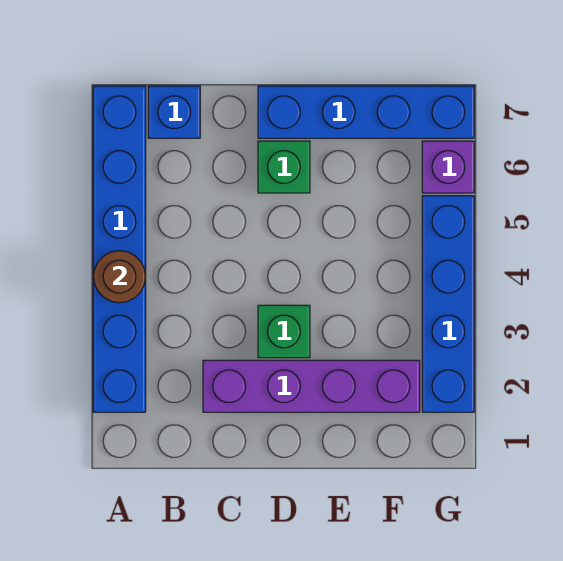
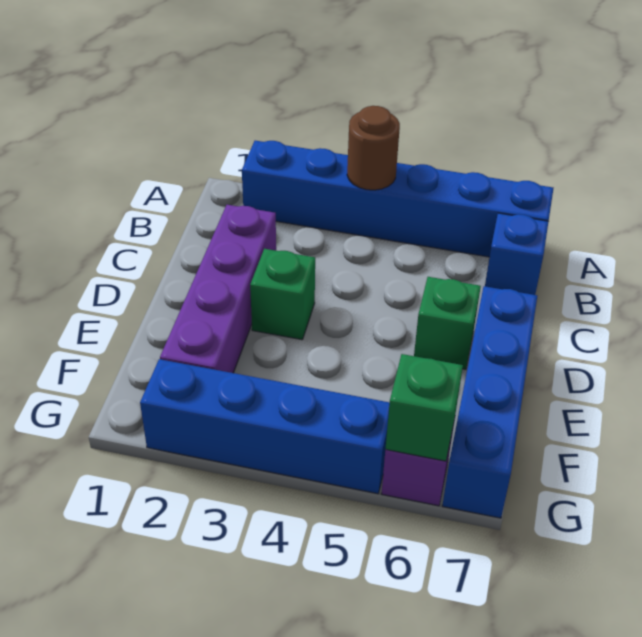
none -> green brick G6 level 2

